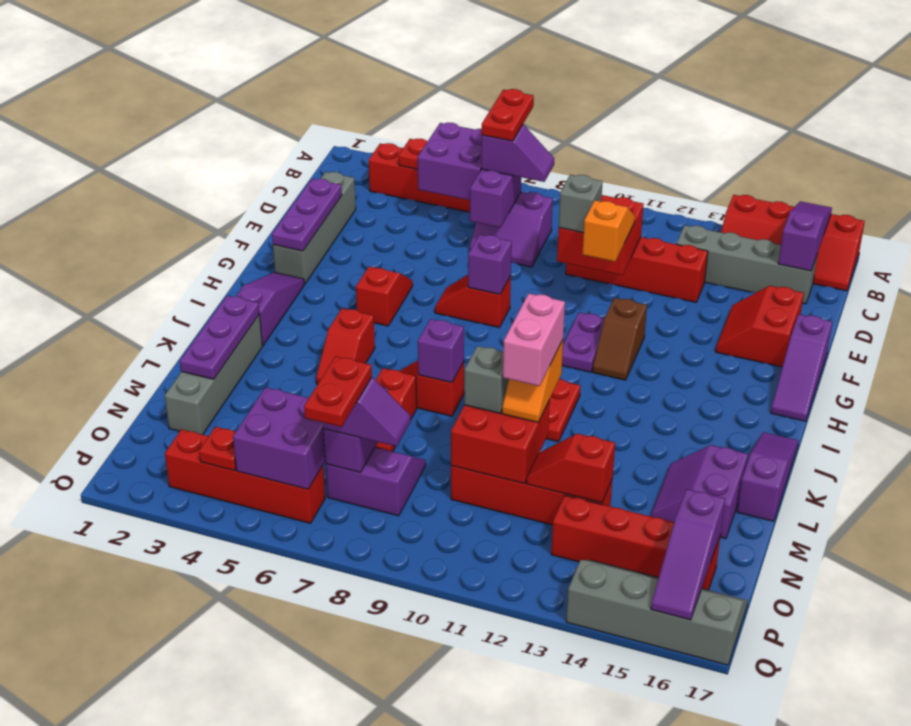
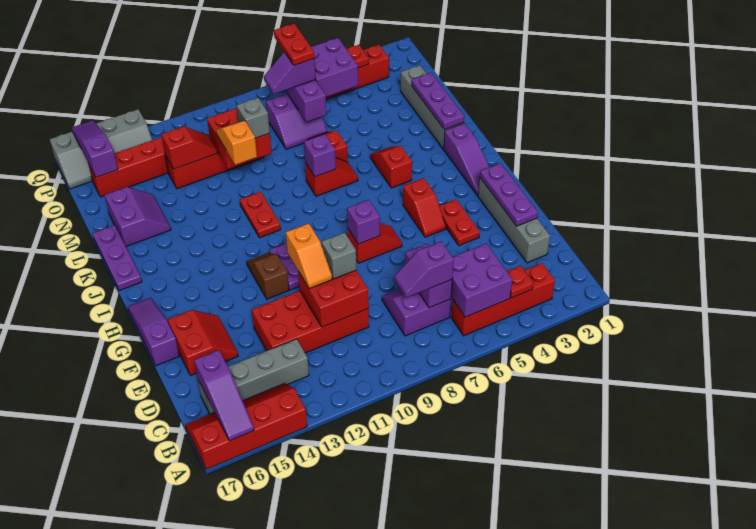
red plate B7:C7 level 4 -> red plate F4:G4 level 1
red brick D10:D13 level 1 -> red brick D10:E13 level 1
purple slope J17:L17 level 1 top L -> purple plate J17:L17 level 1
pink brick L11:M11 level 4 -> none

